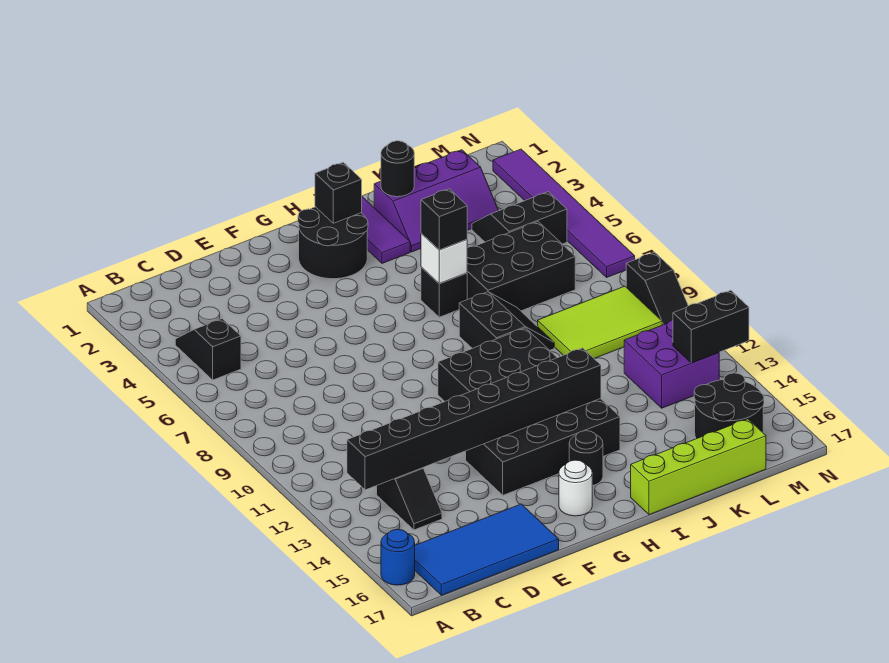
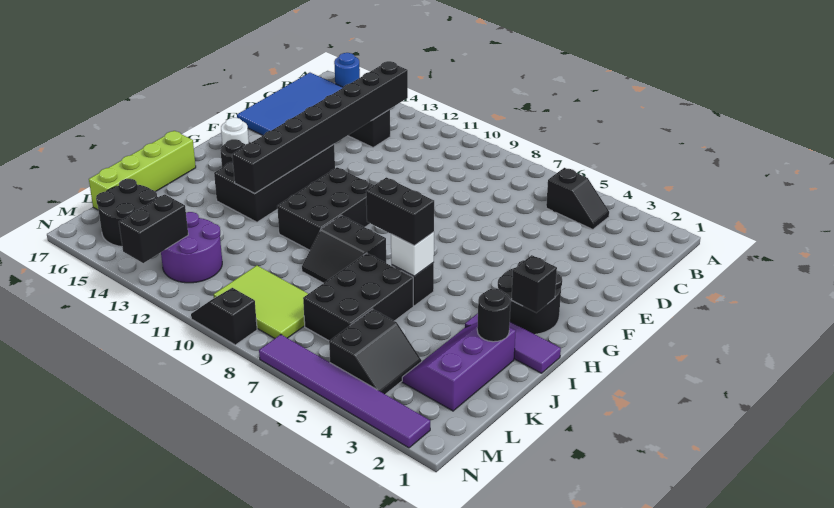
black brick I6 level 3 -> black brick I6:I7 level 3
lime tile K9:M10 level 1 -> lime tile L8:M10 level 1
purple brick L12:M13 level 1 -> purple round brick L12:M13 level 1

